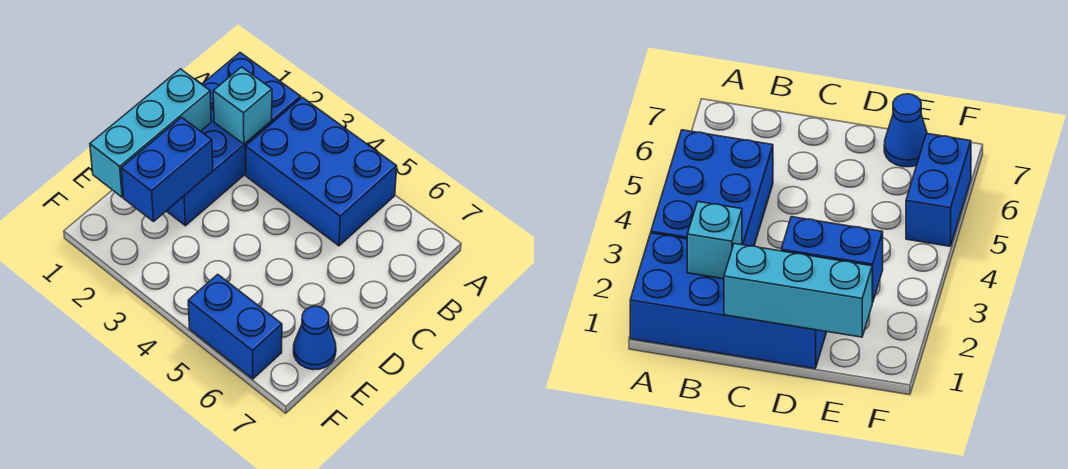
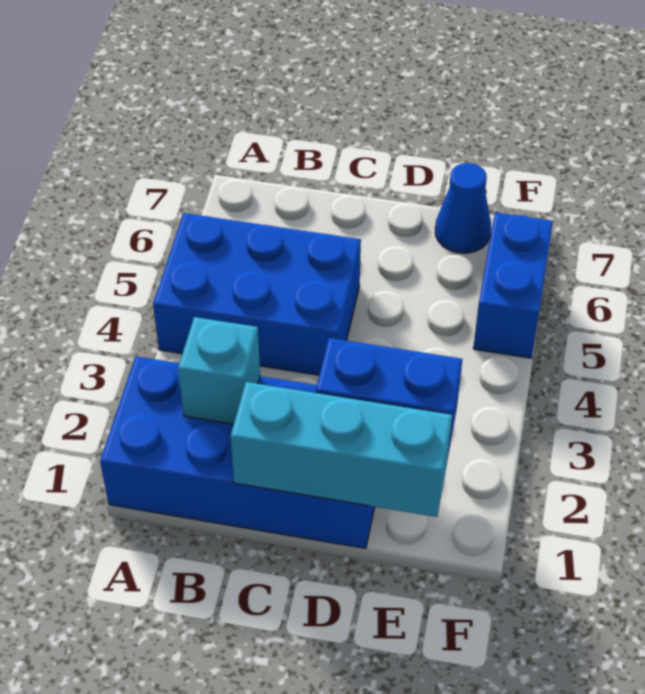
blue brick A3:B5 level 1 -> blue brick A4:C5 level 1

